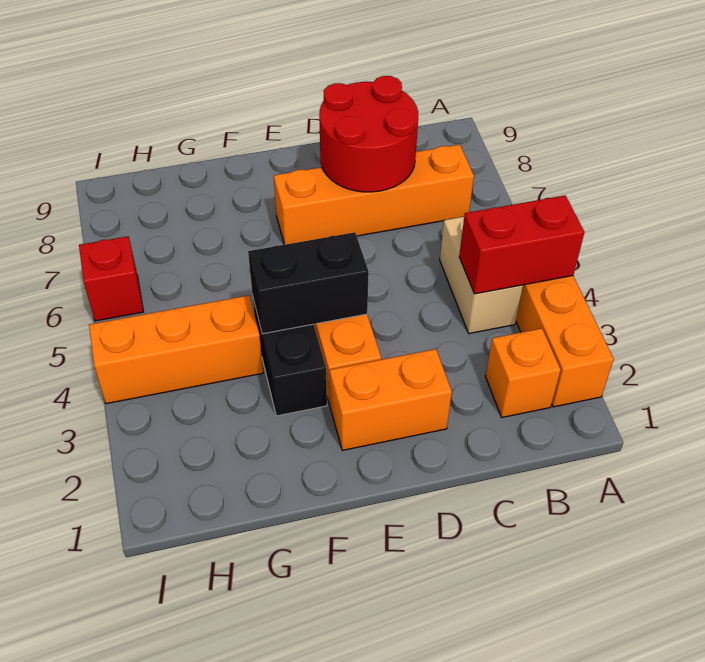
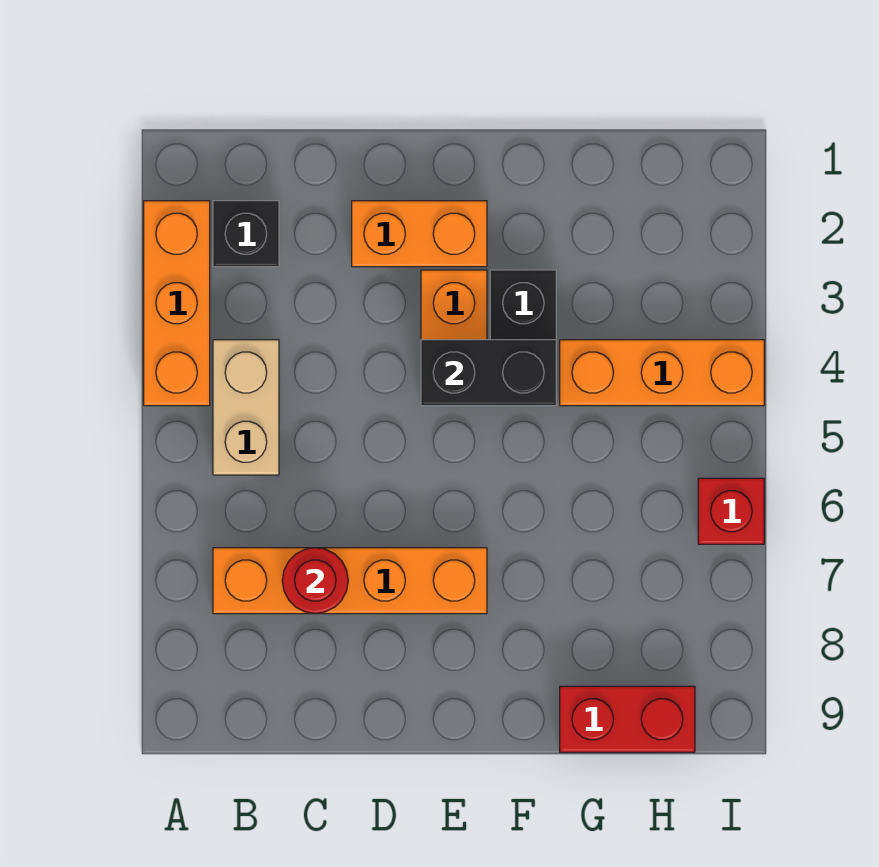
red brick A4:B4 level 2 -> red brick G9:H9 level 1
orange brick B2 level 1 -> black brick B2 level 1
red round brick C7:D8 level 2 -> red round brick C7 level 2

